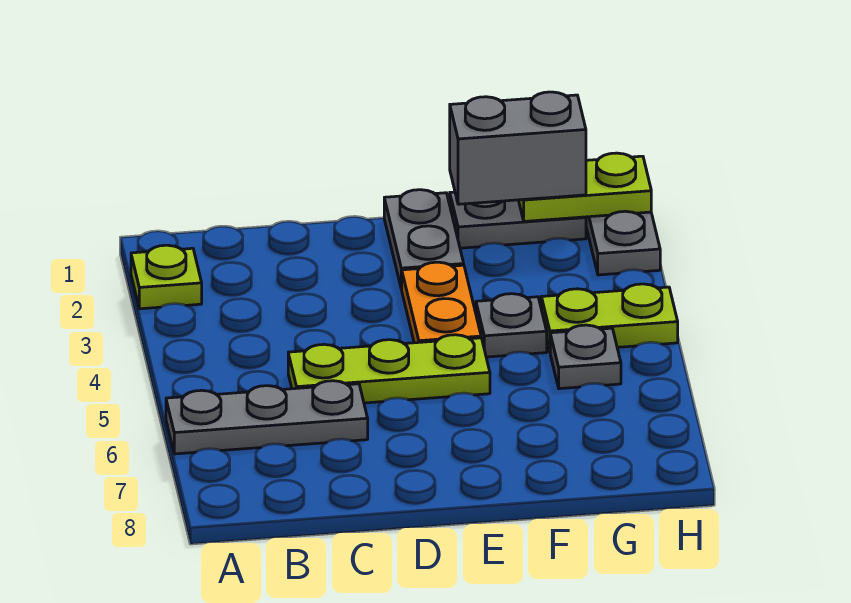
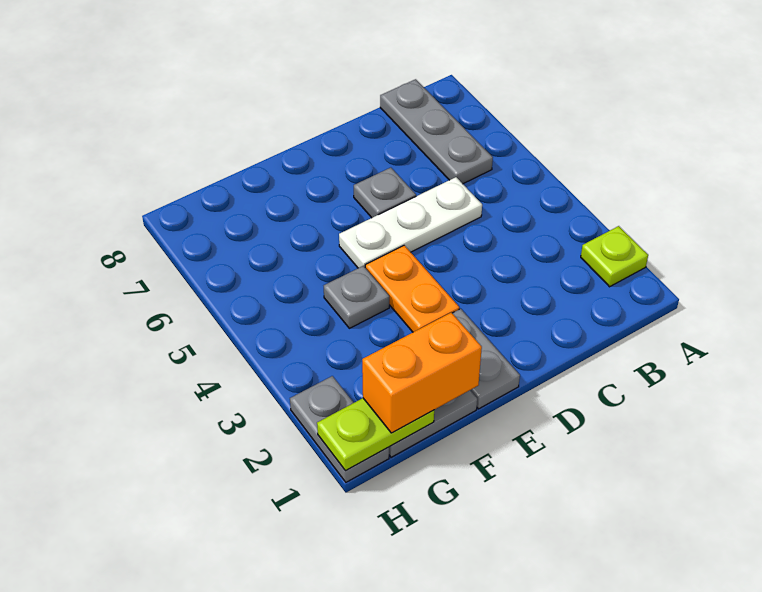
grey plate A6:C6 level 1 -> grey plate B6:B8 level 1
lime plate C5:E5 level 1 -> white plate C5:E5 level 1
grey brick F1:G1 level 3 -> orange brick F1:G1 level 3
lime plate G4:H4 level 1 -> none
grey plate G5 level 1 -> grey plate D6 level 1

